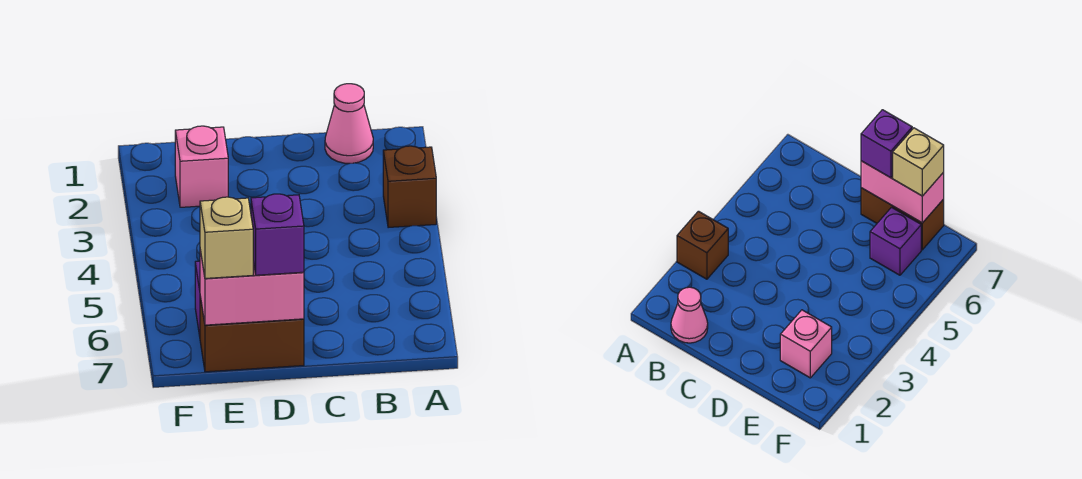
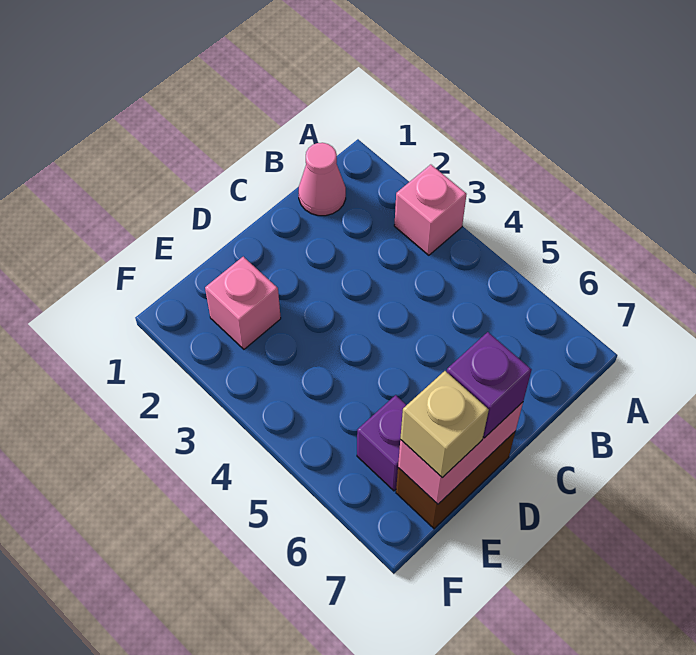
brown brick A3 level 1 -> pink brick A3 level 1

